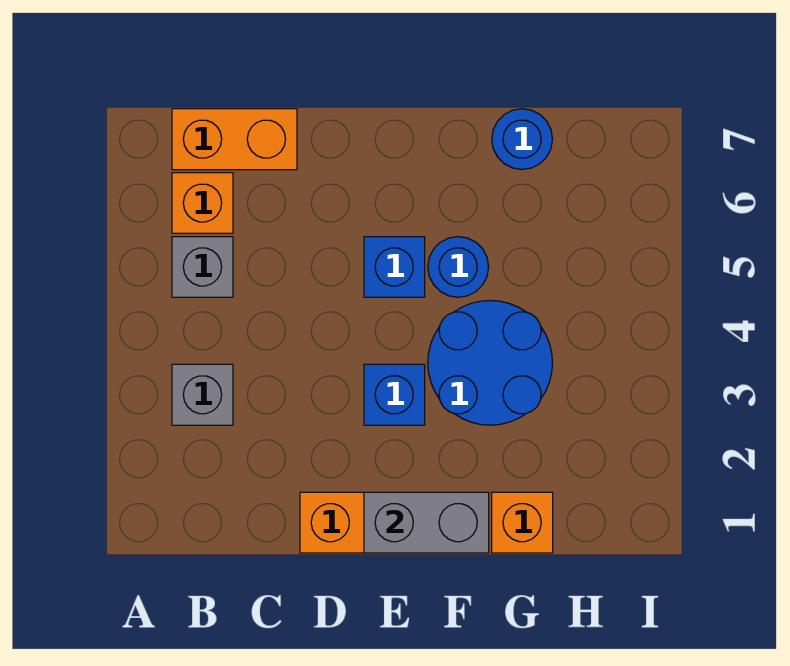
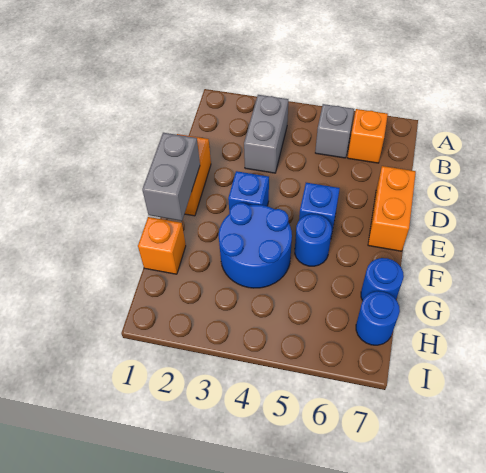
grey brick B3 level 1 -> grey brick B3:C3 level 1
orange brick B7:C7 level 1 -> orange brick D7:E7 level 1
none -> blue round brick H7 level 1

